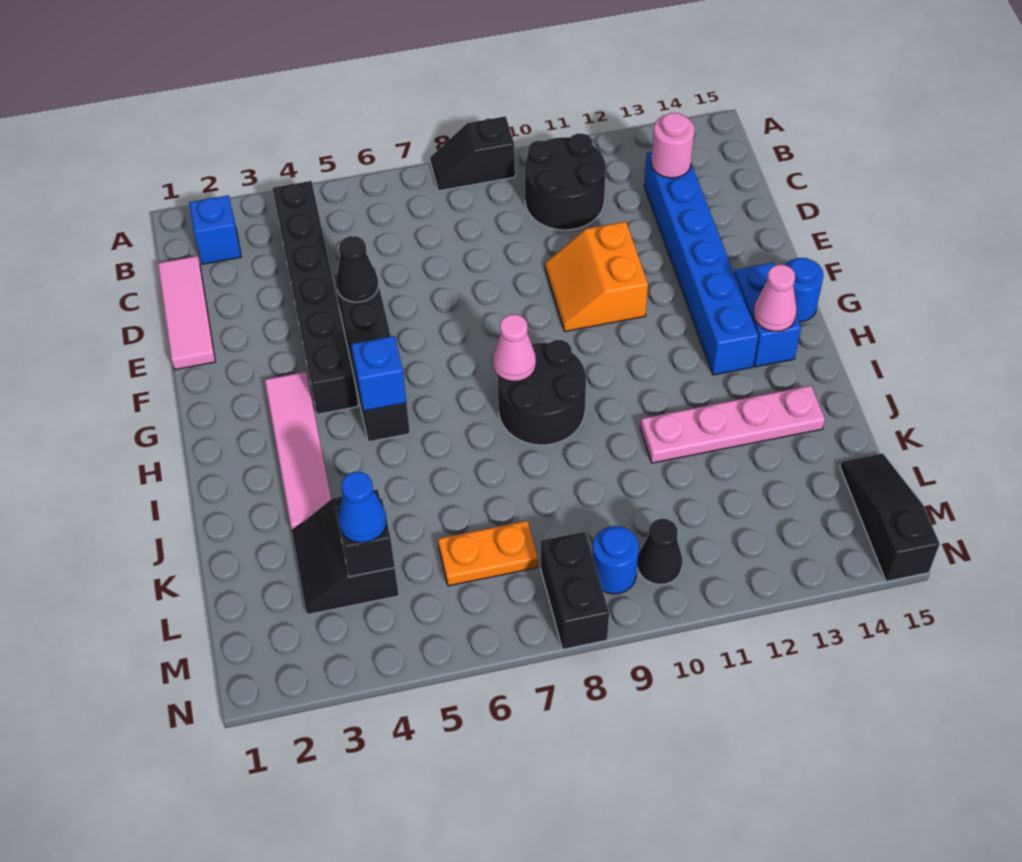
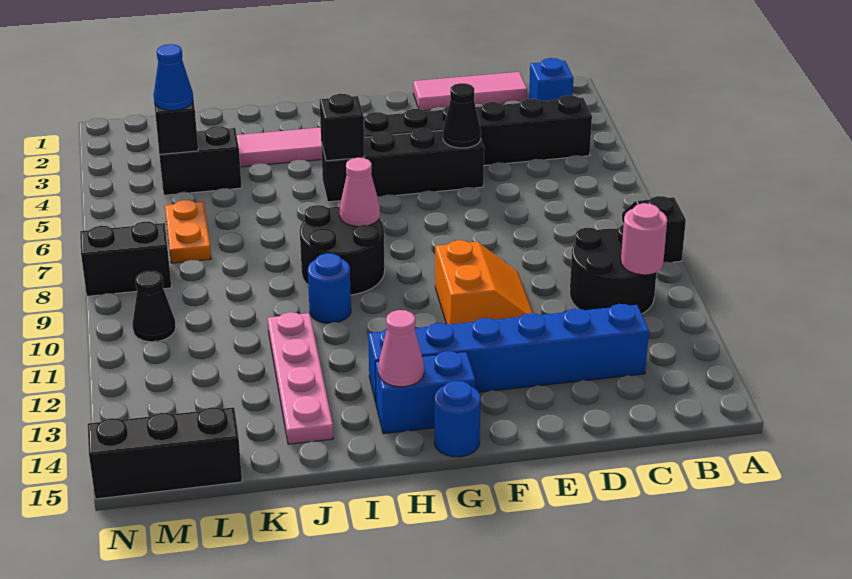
pink round brick C13 level 2 -> pink round brick B11 level 2
orange slope E10:F11 level 1 top 11 -> orange slope E10:F11 level 1 top F
blue brick H5 level 2 -> black brick H5 level 2
black slope L15:N15 level 1 top N -> black brick L15:N15 level 1
blue round brick M9 level 1 -> blue round brick I10 level 1

